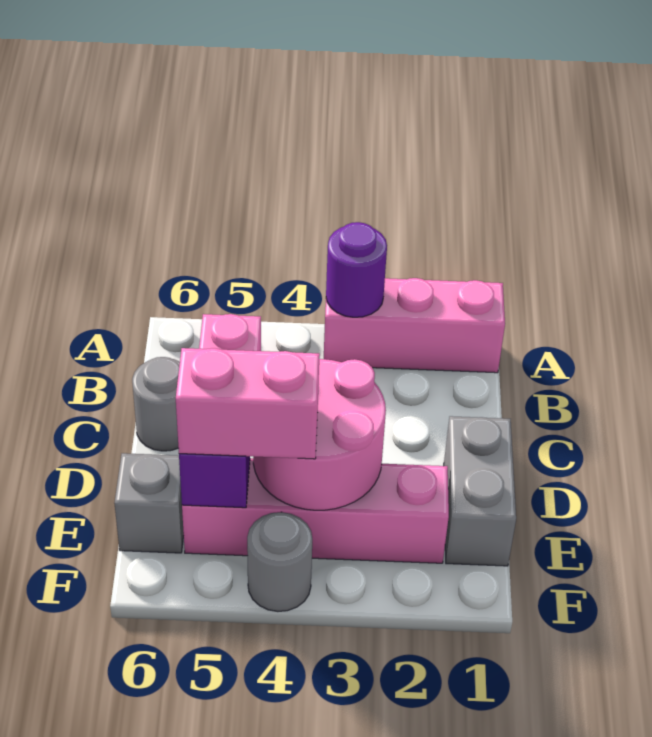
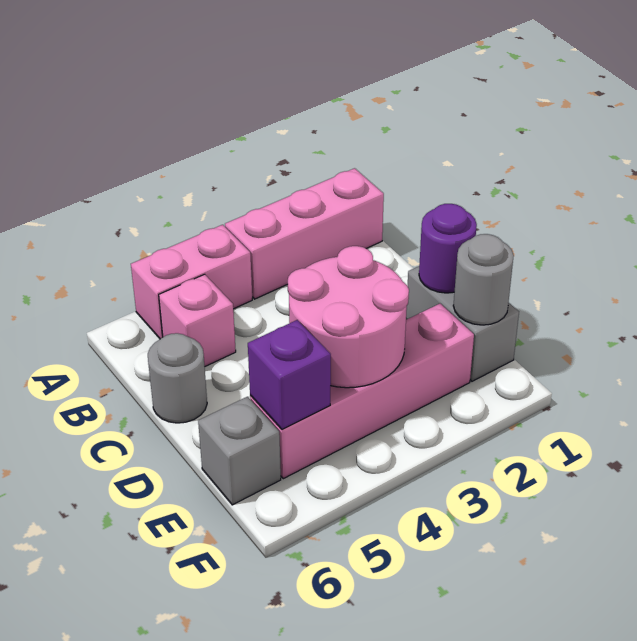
purple round brick A3 level 2 -> purple round brick D1 level 2
pink brick E4:E5 level 3 -> pink brick A4:A5 level 1
grey round brick F4 level 1 -> grey round brick E1 level 2

